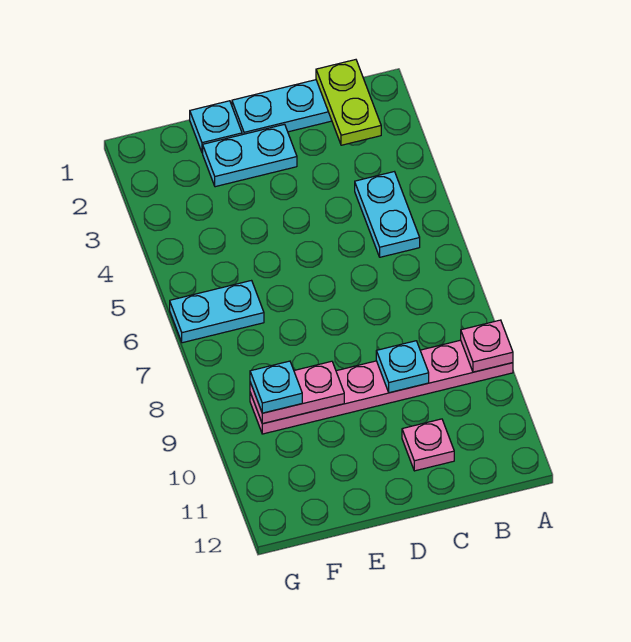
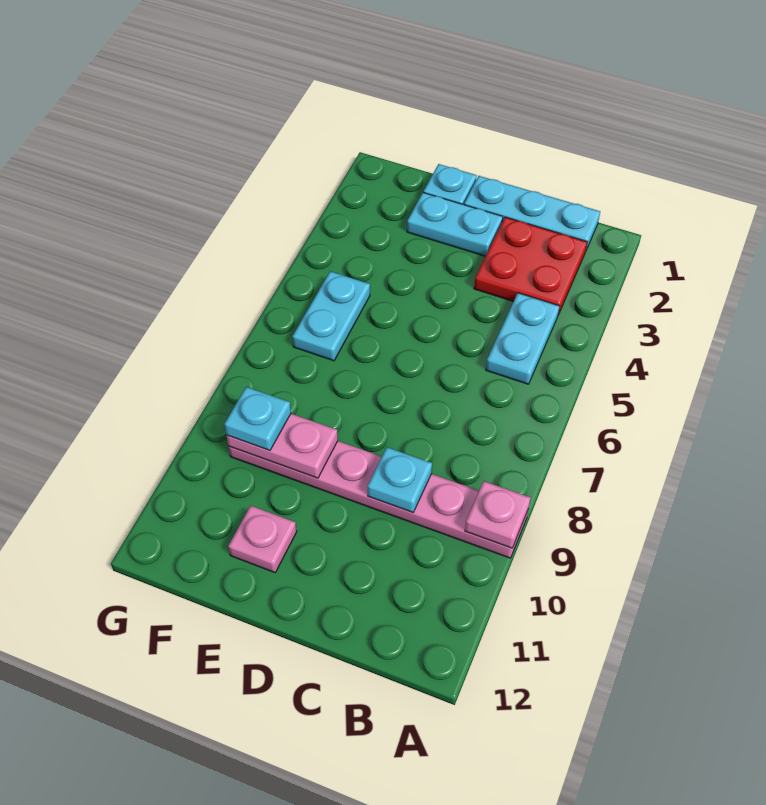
lime plate B1:B2 level 2 -> none
none -> red plate B2:C3 level 1
pink plate C11 level 1 -> pink plate E11 level 1
cyan plate F6:G6 level 1 -> cyan plate F5:F6 level 1

